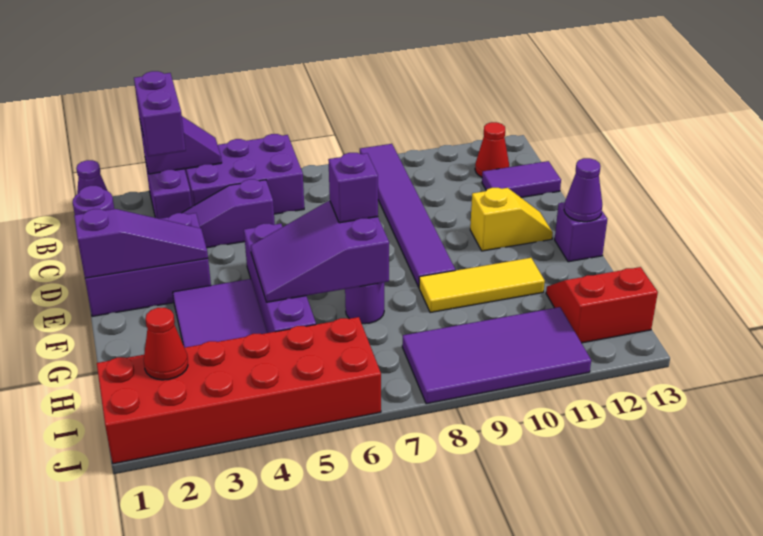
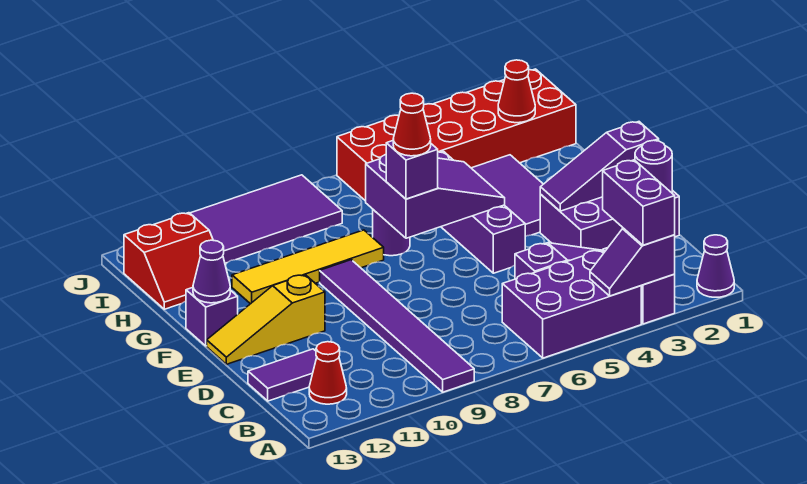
yellow slope E11:E12 level 1 top 11 -> yellow slope E11:E13 level 1 top 11
none -> red cone F7 level 4
yellow tile G9:G11 level 1 -> yellow tile G8:G11 level 1

